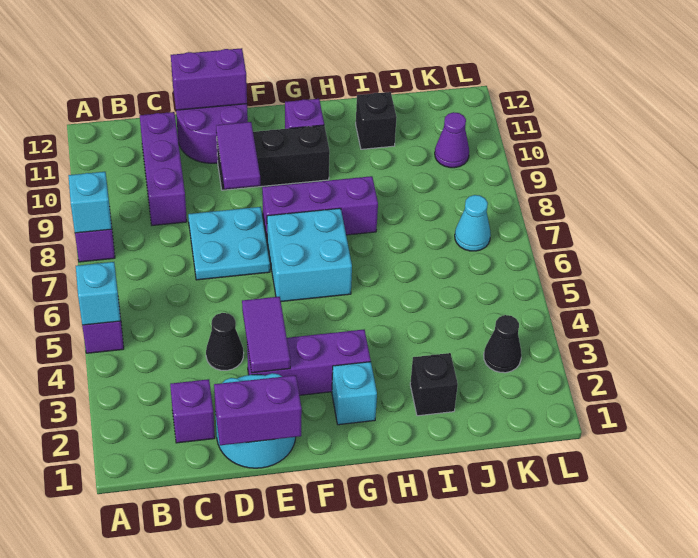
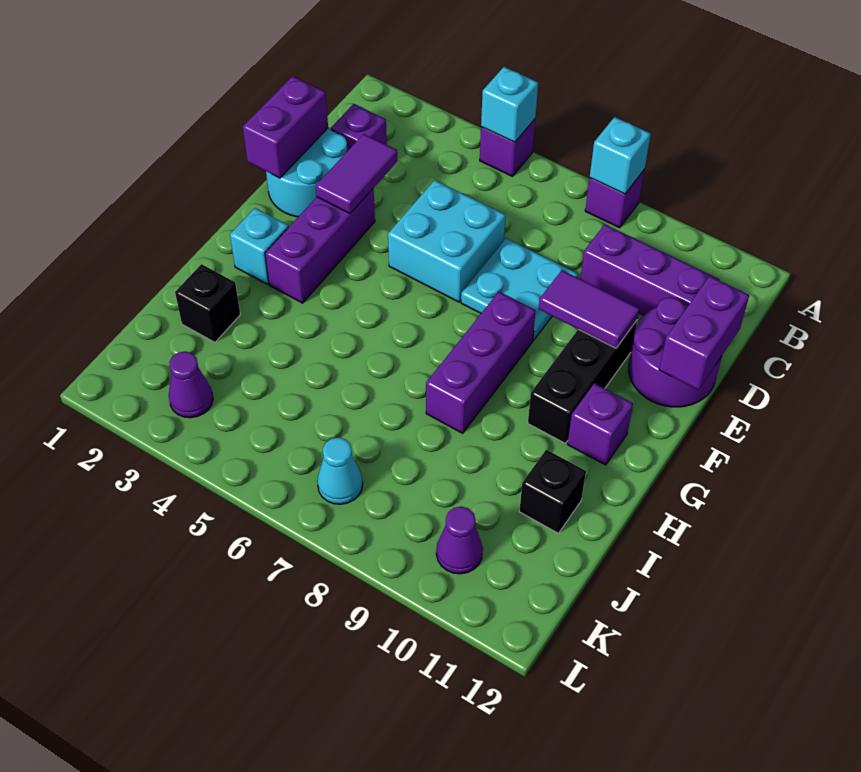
black cone D4 level 1 -> none
purple tile E3:E4 level 2 -> purple tile D3:E3 level 2
cyan brick F6:G7 level 1 -> cyan brick D5:E6 level 1
black cone K3 level 1 -> purple cone K3 level 1

